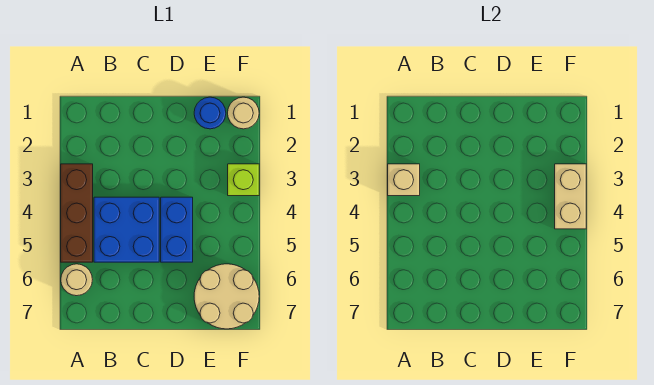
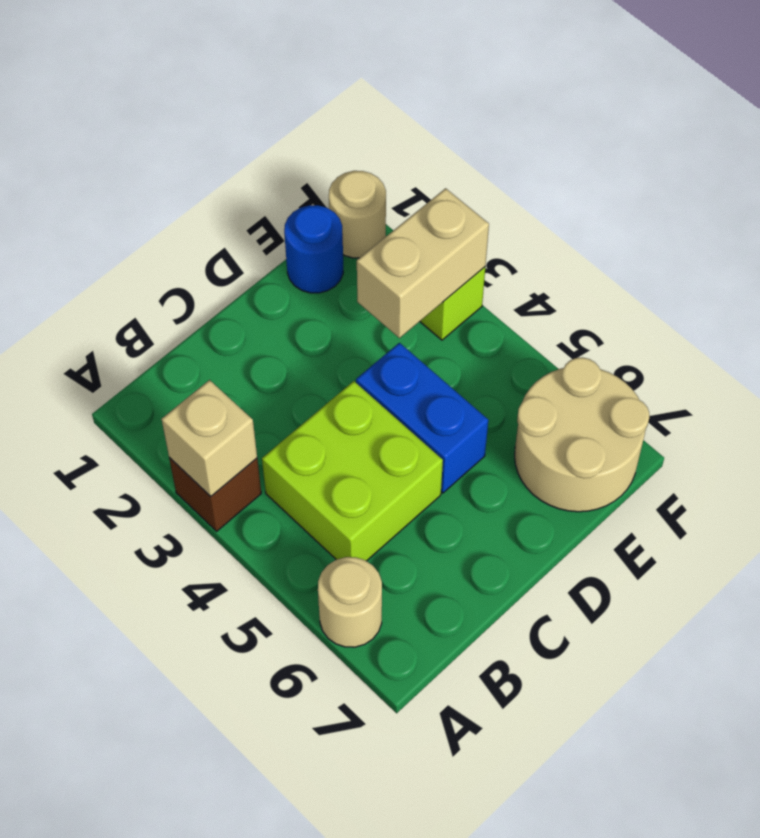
brown brick A3:A5 level 1 -> brown brick A3 level 1
blue brick B4:C5 level 1 -> lime brick B4:C5 level 1
tan brick F3:F4 level 2 -> tan brick E3:F3 level 2

